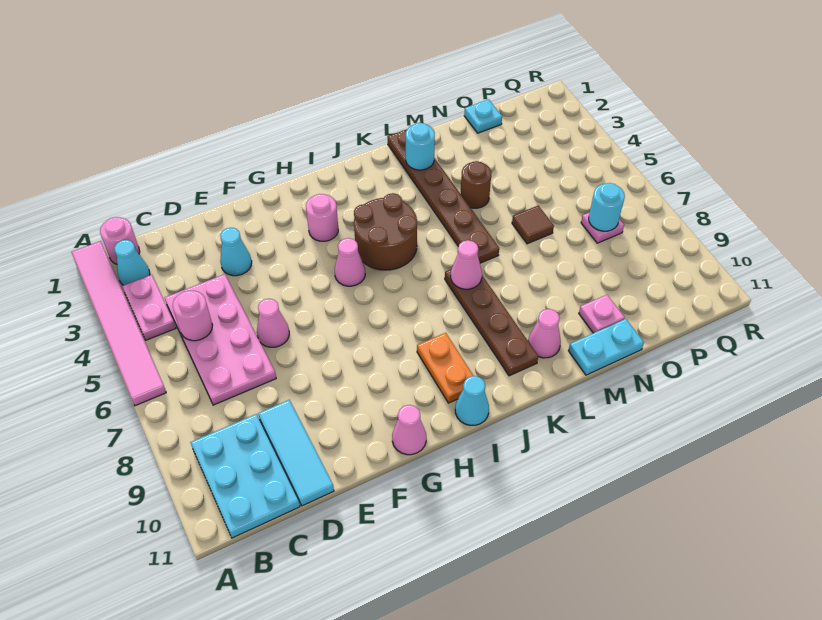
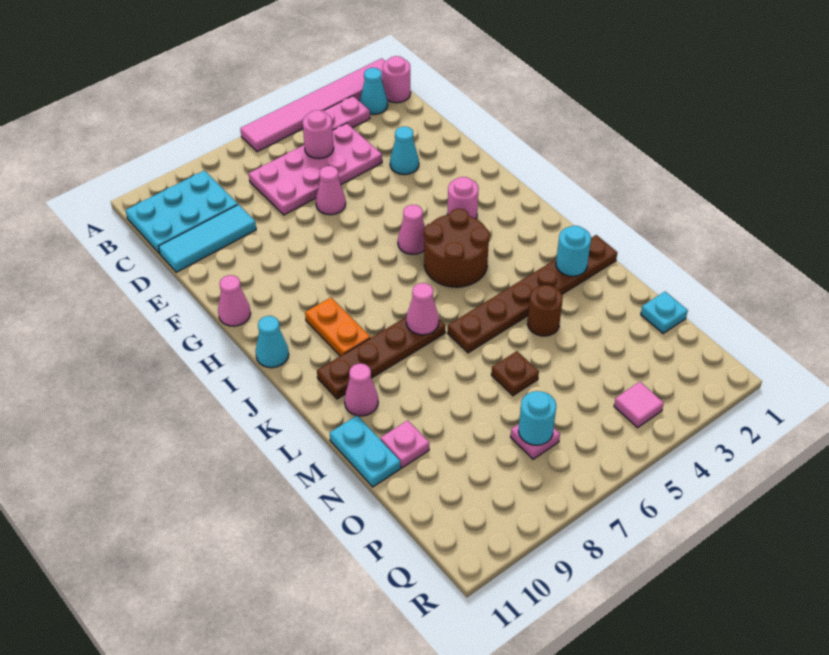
orange plate I9:I10 level 1 -> orange plate I9:J9 level 1
brown tile N6 level 1 -> brown plate N6 level 1
none -> pink tile Q4 level 1

